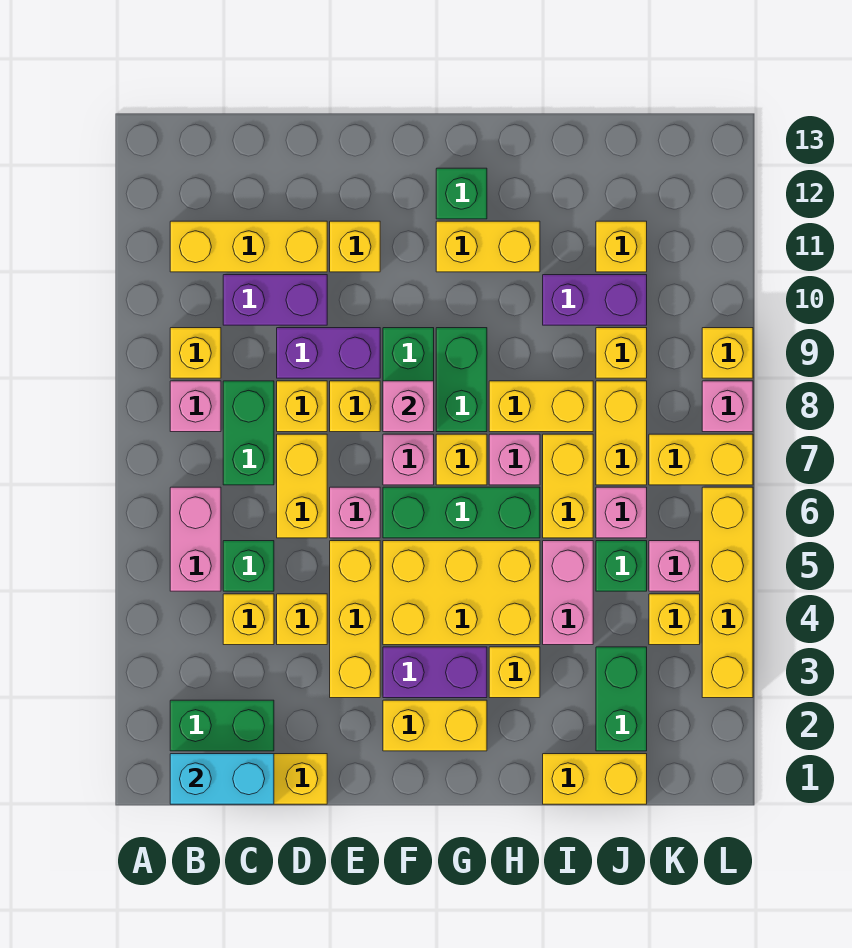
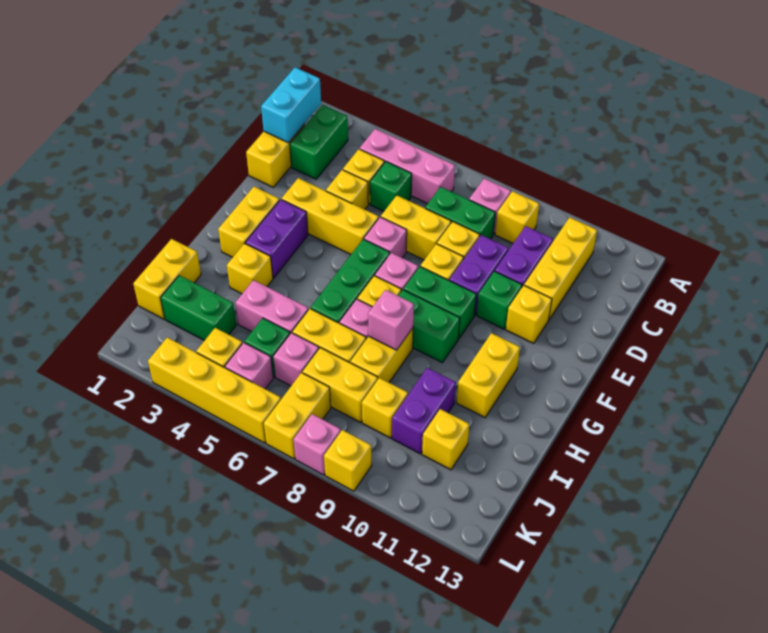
pink brick B5:B6 level 1 -> pink brick B4:B6 level 1
yellow brick F4:H5 level 1 -> none
pink brick F8 level 2 -> pink brick H8 level 2
green brick G12 level 1 -> green brick E10 level 1

